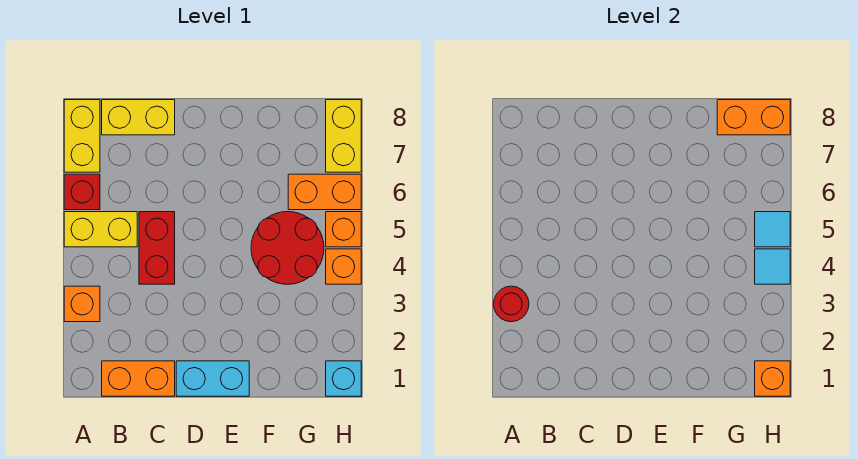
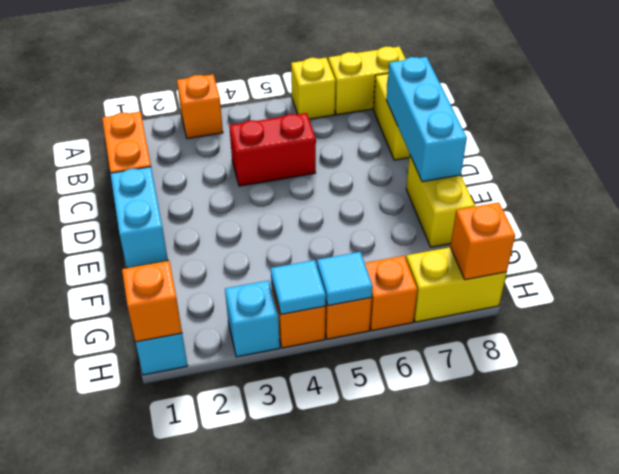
red round brick A3 level 2 -> none
yellow brick A5:B5 level 1 -> yellow brick E8:F8 level 1
red brick A6 level 1 -> yellow brick A6 level 1
none -> cyan brick C8:E8 level 2
red round brick F4:G5 level 1 -> none
orange brick G6:H6 level 1 -> orange brick H6 level 1
orange brick G8:H8 level 2 -> orange brick H8 level 2
none -> cyan brick H3 level 1

